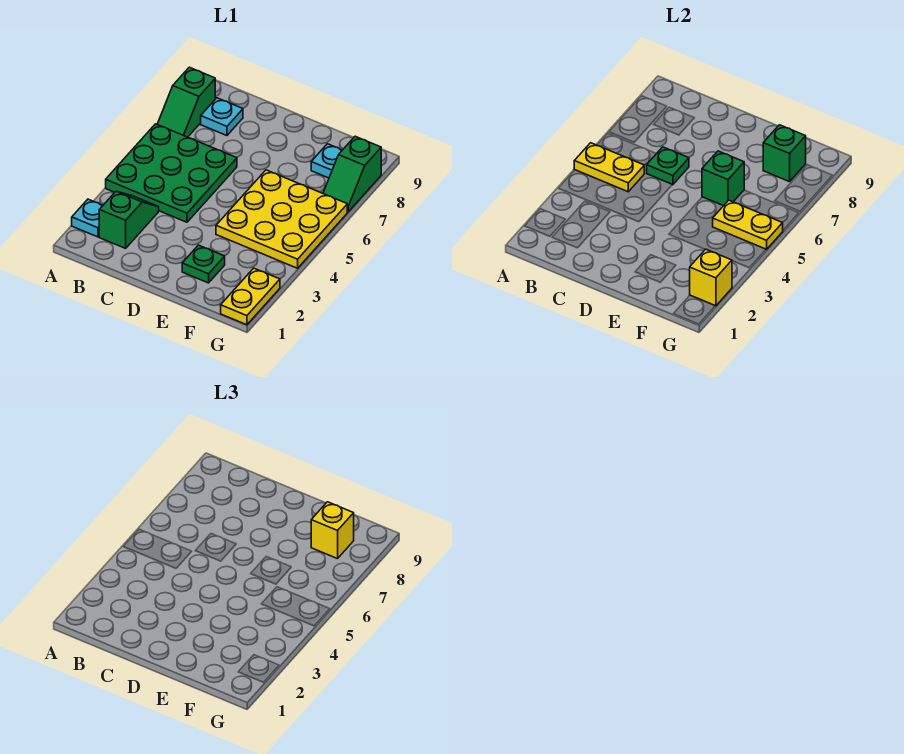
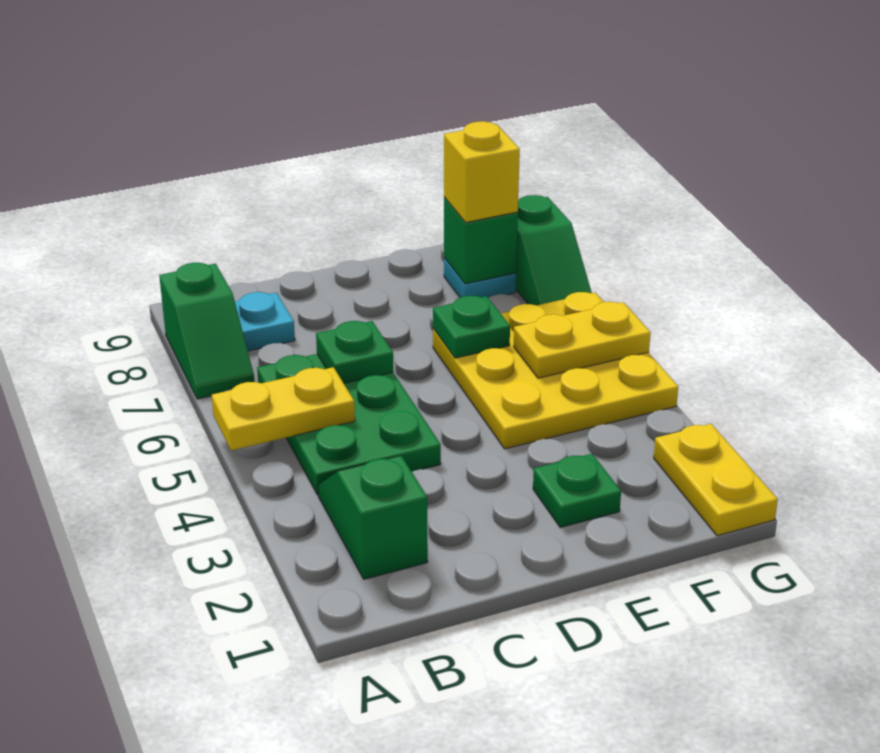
cyan plate A2 level 1 -> none
green plate A4:C6 level 1 -> green plate B4:C6 level 1
green brick E6 level 2 -> green plate E6 level 2
yellow brick G2 level 2 -> none

